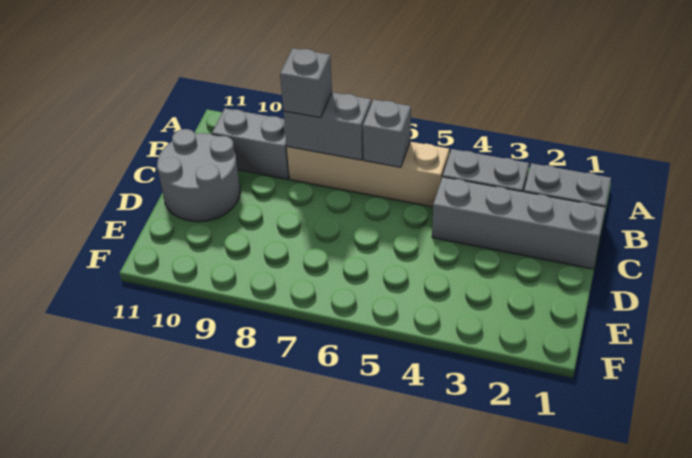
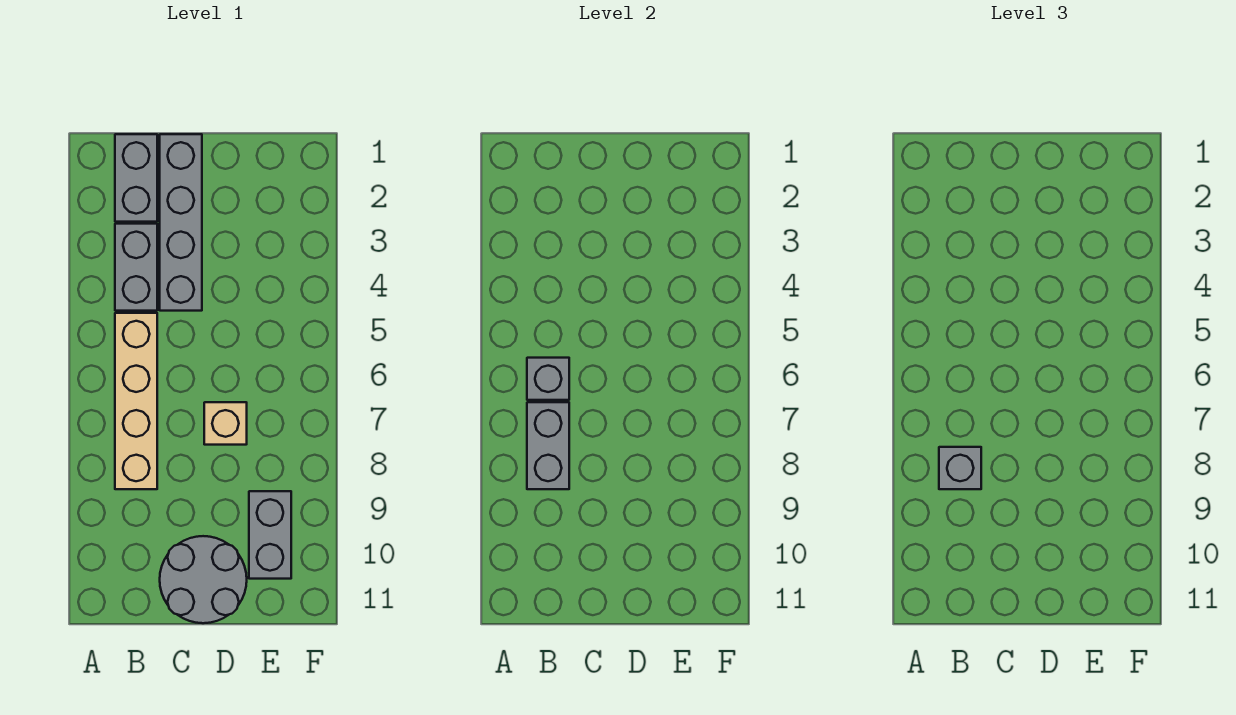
grey brick B9:B10 level 1 -> grey brick E9:E10 level 1
none -> tan brick D7 level 1

